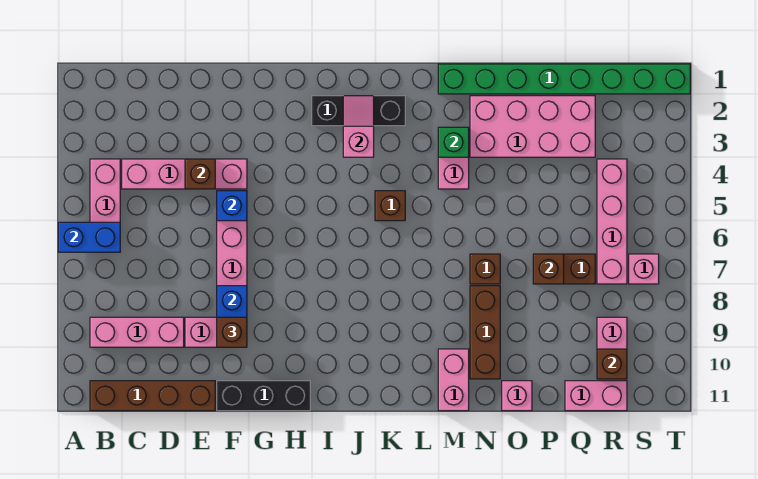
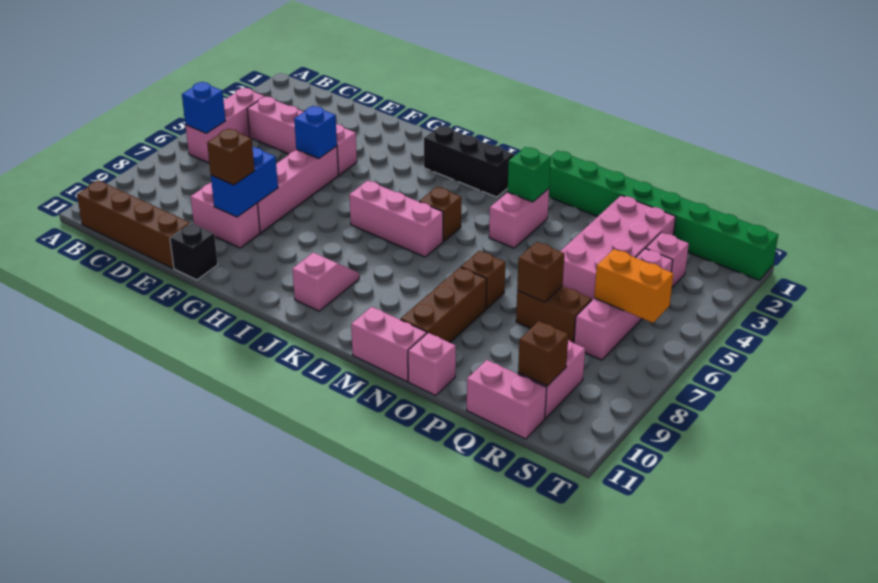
blue brick A6:B6 level 2 -> blue brick B6 level 2
pink brick B9:D9 level 1 -> pink brick I6:K6 level 1
brown brick E4 level 2 -> none
black brick F11:H11 level 1 -> black brick F11 level 1
pink slope J2:J3 level 2 top 3 -> pink slope J9:J10 level 1 top 10
pink brick M10:M11 level 1 -> pink brick M11:N11 level 1
pink brick N2:Q3 level 1 -> pink brick P2:Q5 level 1
none -> orange brick R6:S6 level 2
pink brick S7 level 1 -> pink brick R3 level 1

